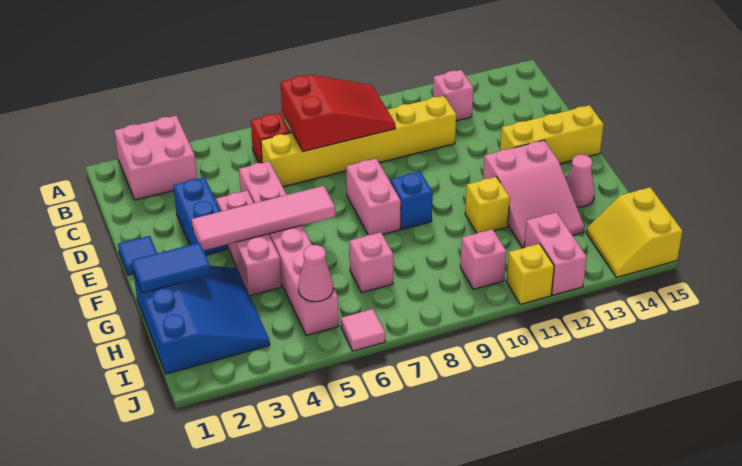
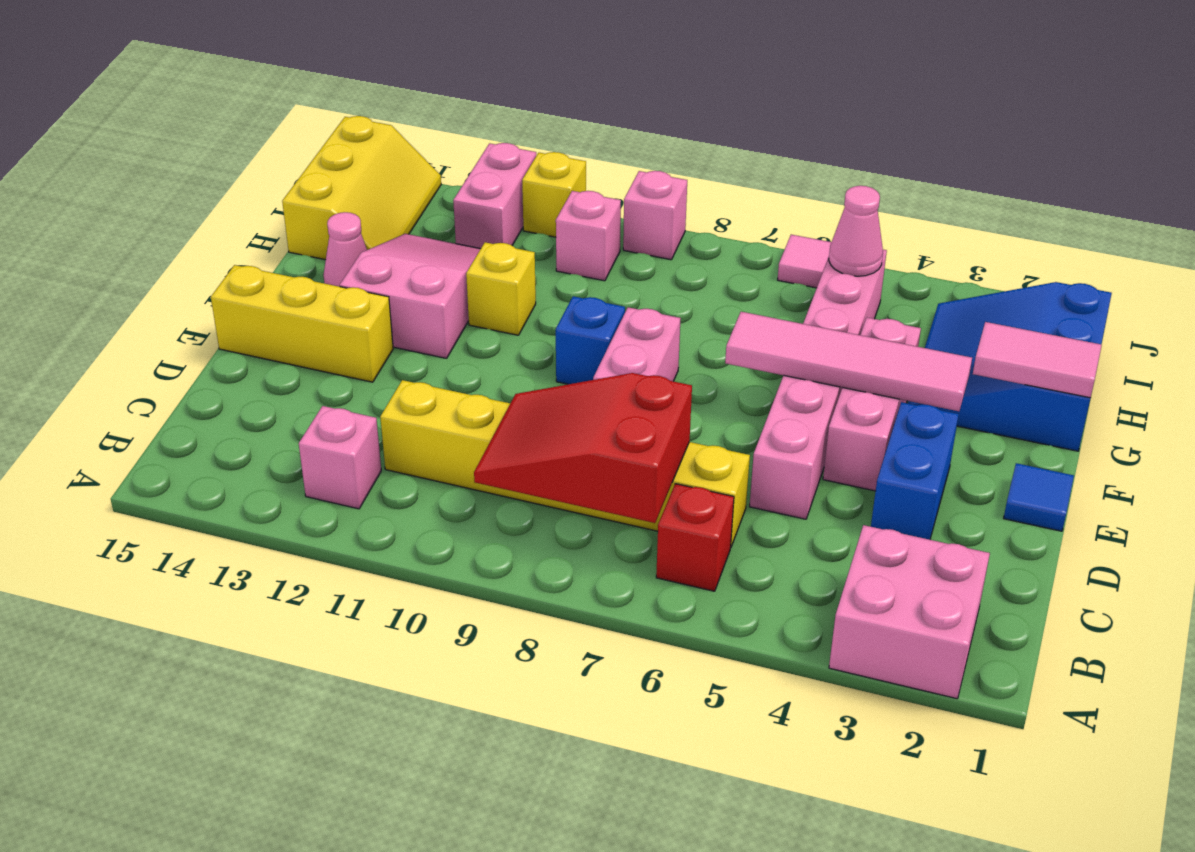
blue tile G1:G2 level 2 -> pink tile G1:G2 level 2
pink brick H7 level 1 -> pink brick J9 level 1
yellow slope I14:J15 level 1 top 15 -> yellow slope H14:J15 level 1 top 15

